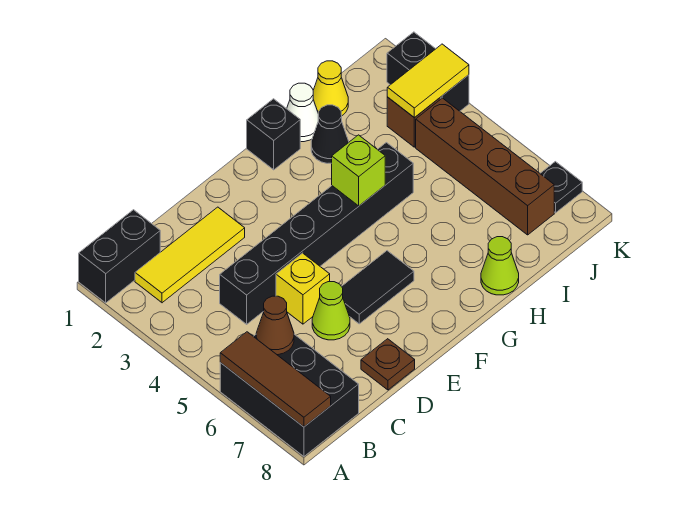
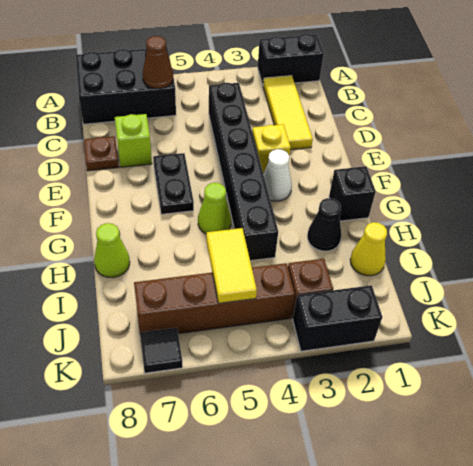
black brick A1:B1 level 1 -> black brick A1:A2 level 1
brown tile A6:A8 level 2 -> none
yellow brick D5 level 1 -> yellow brick E3 level 1
lime cone D6 level 1 -> lime cone G5 level 1
black tile E6:F6 level 1 -> black plate E6:F6 level 1
lime brick G4 level 2 -> lime brick D7 level 1
white cone H1 level 1 -> white cone F3 level 1
yellow tile J3:K3 level 2 -> yellow tile I5:J5 level 2
black plate K7 level 1 -> black tile K7 level 1

